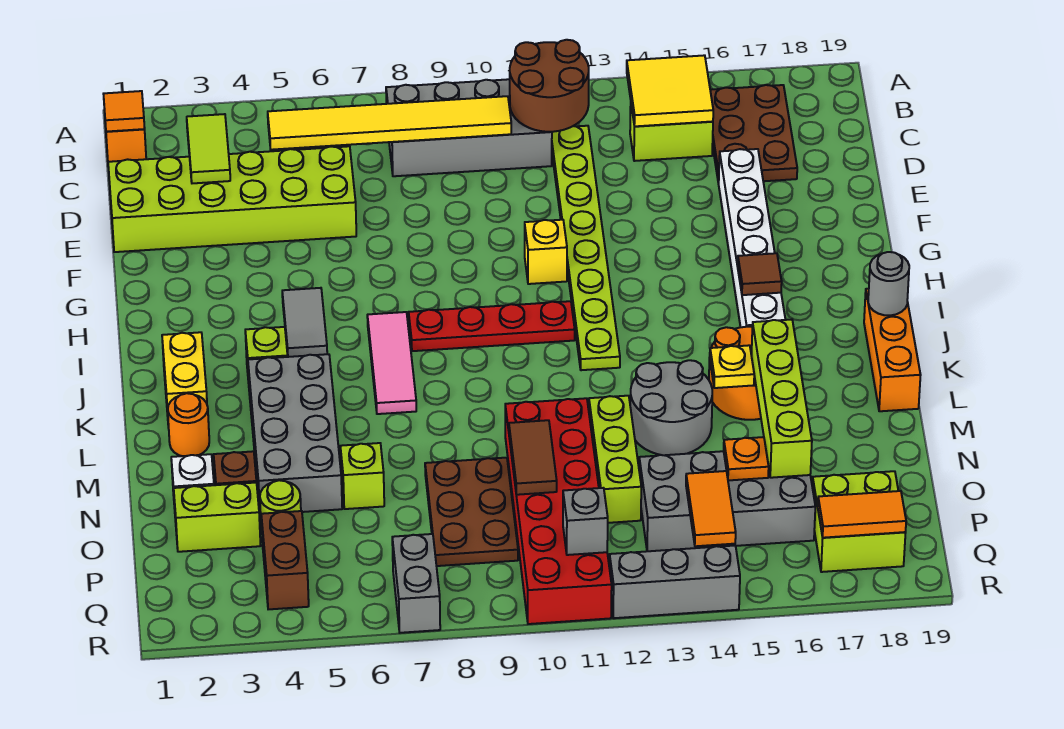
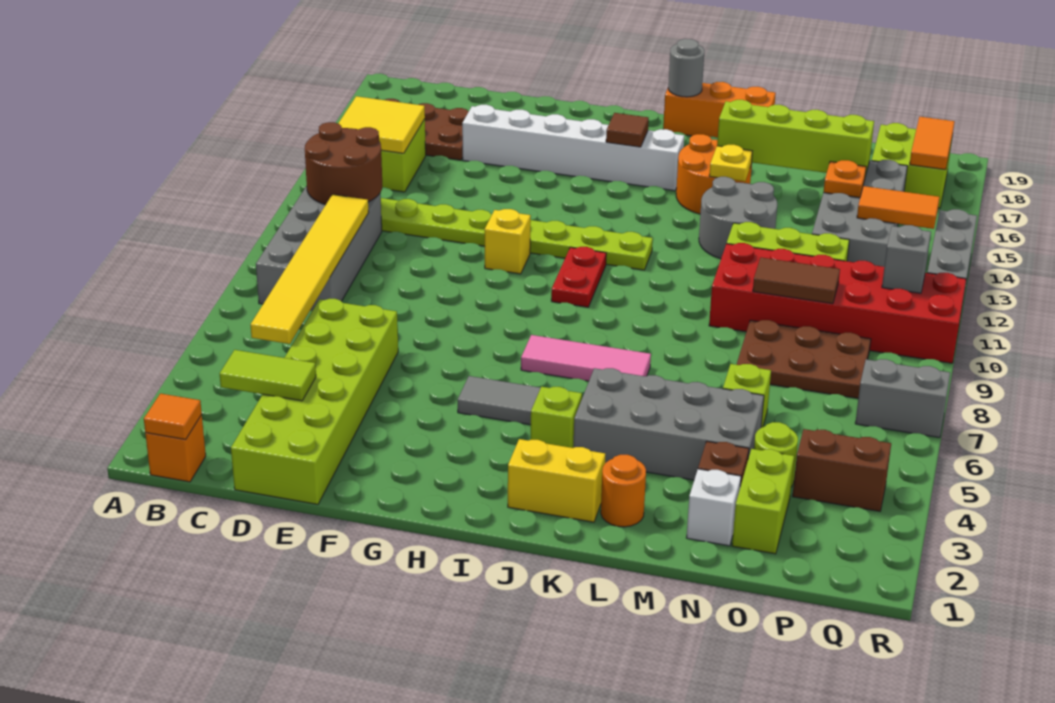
red plate I8:I11 level 1 -> red plate I10:I11 level 1

